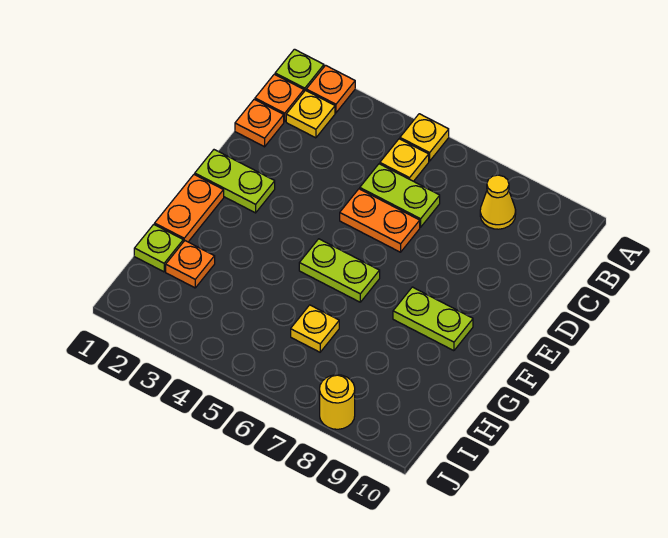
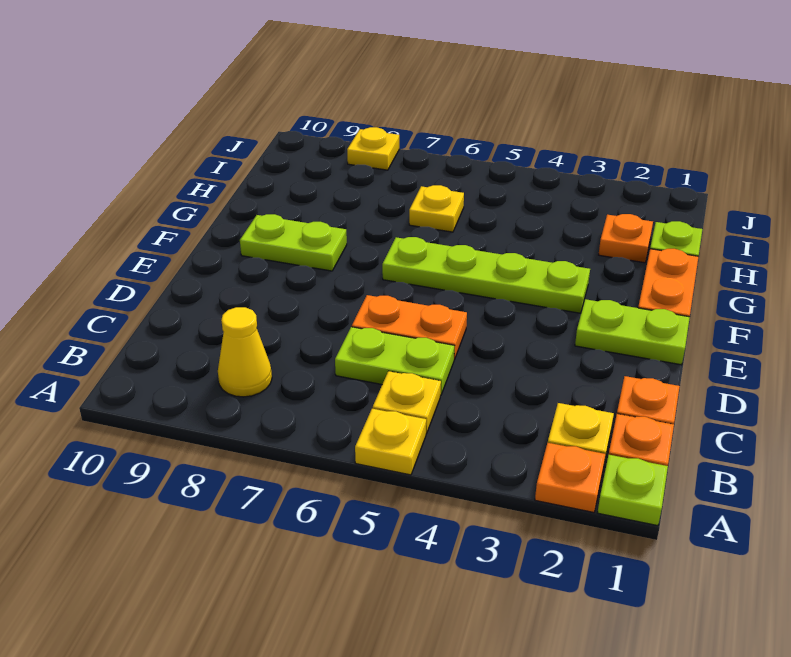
lime plate F5:F6 level 1 -> lime plate F3:F6 level 1
yellow round brick J8 level 1 -> yellow plate J8 level 1

